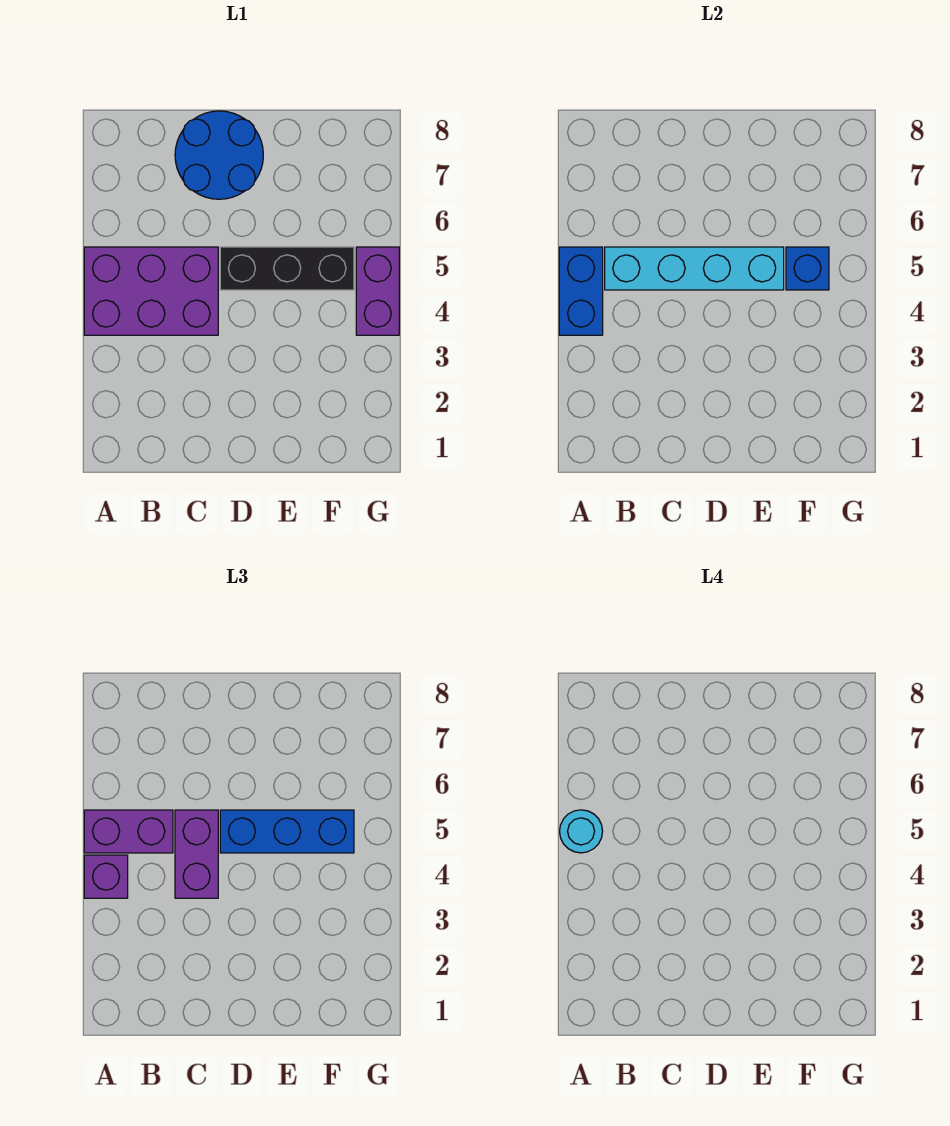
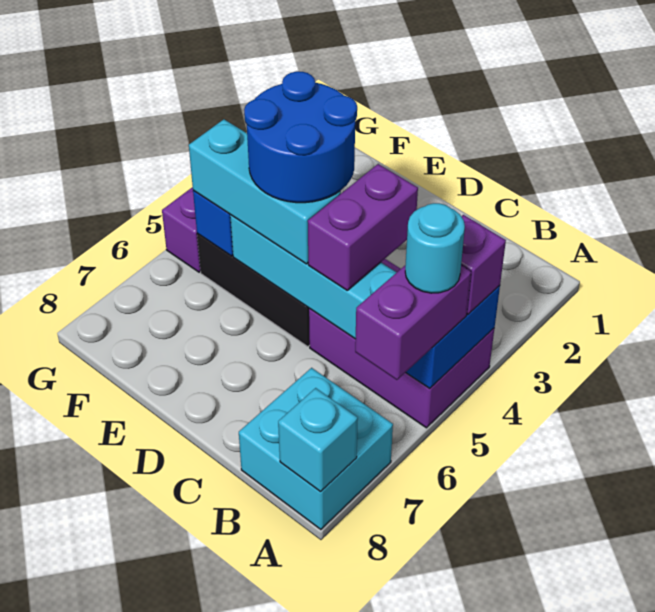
purple brick A5:B5 level 3 -> purple brick A5:A6 level 3
none -> cyan brick A7:B8 level 1
none -> cyan brick A8 level 2
blue round brick C7:D8 level 1 -> blue round brick D4:E5 level 4
blue brick D5:F5 level 3 -> cyan brick D5:F5 level 3

